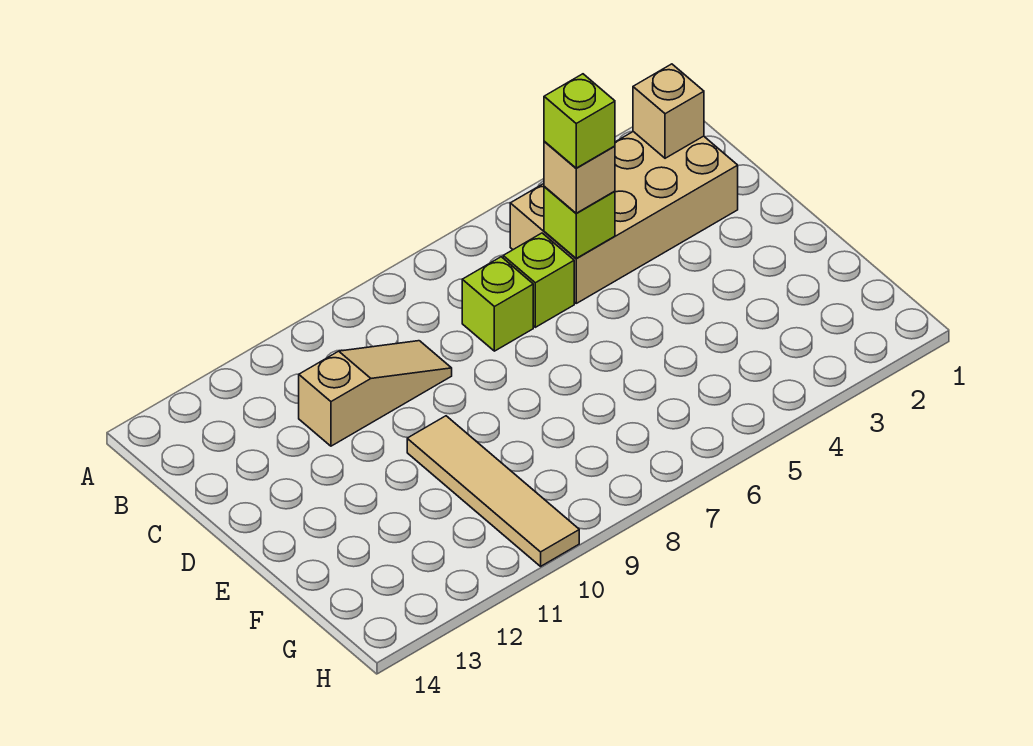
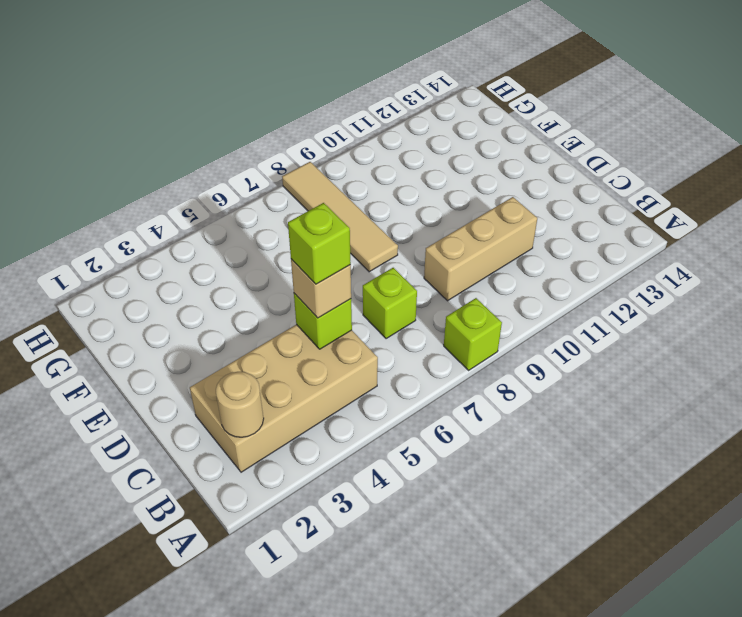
tan brick B2 level 2 -> tan round brick B2 level 2
lime brick C6 level 1 -> lime brick A8 level 1
tan slope C9:C11 level 1 top 11 -> tan brick C9:C11 level 1
tan tile E10:H10 level 1 -> tan tile E8:H8 level 1

